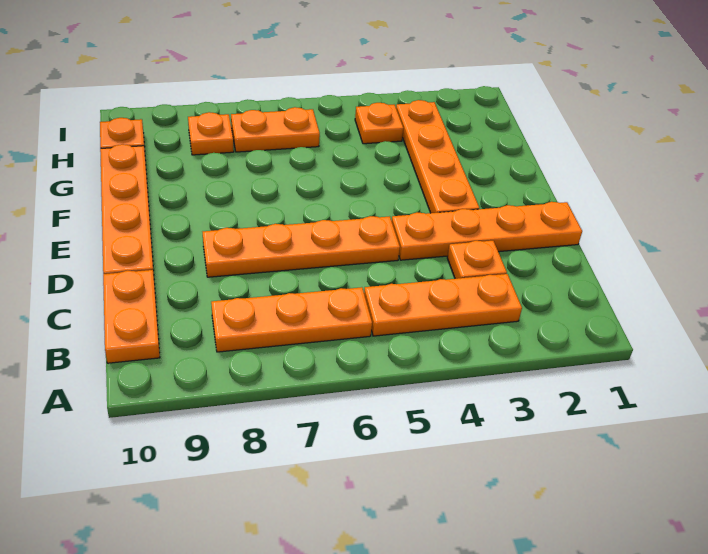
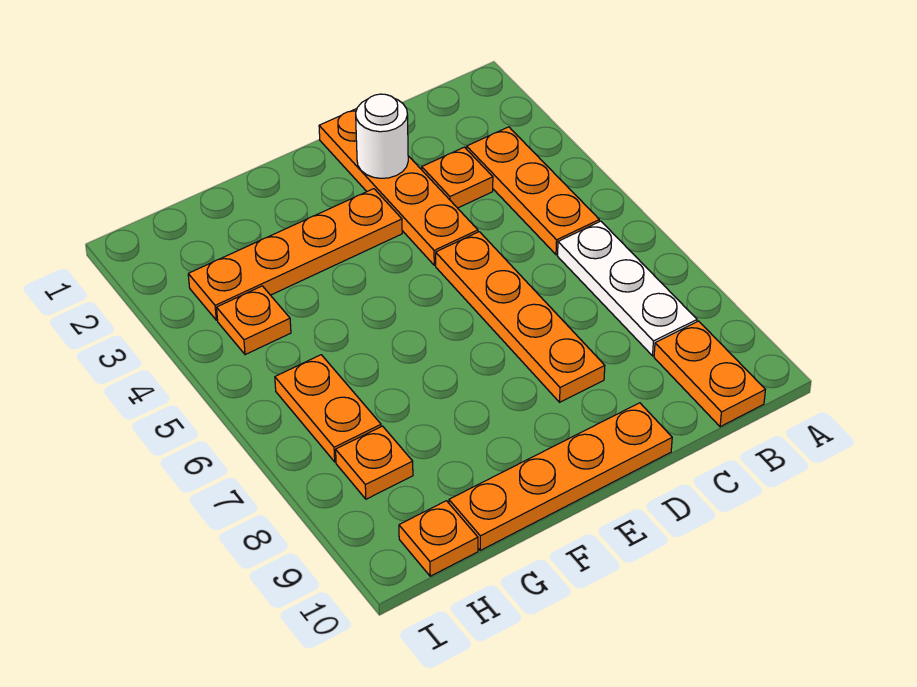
orange plate B6:B8 level 1 -> white plate B6:B8 level 1
orange plate B10:C10 level 1 -> orange plate B9:B10 level 1
none -> white round brick D2 level 2

